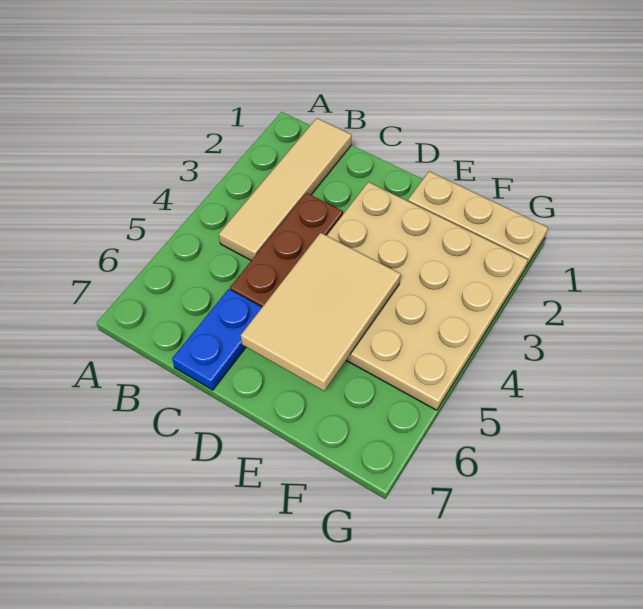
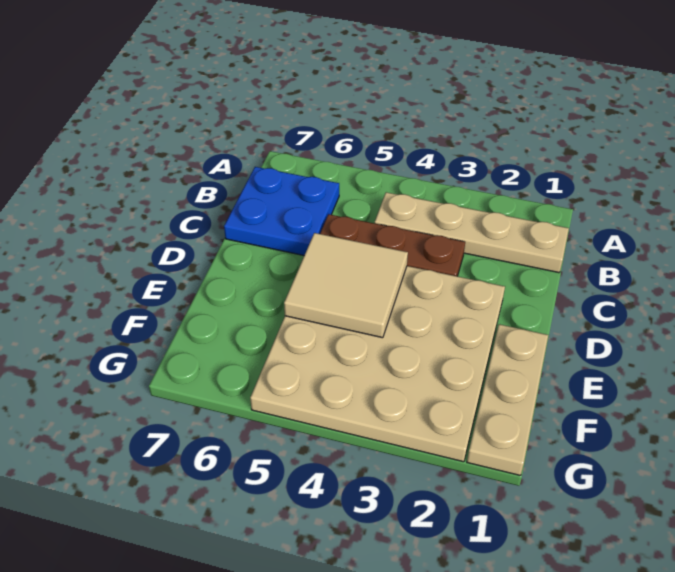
tan tile B1:B4 level 1 -> tan plate B1:B4 level 1
blue plate C6:C7 level 1 -> blue plate B6:C7 level 1
tan tile D4:E6 level 2 -> tan tile D4:E5 level 2

